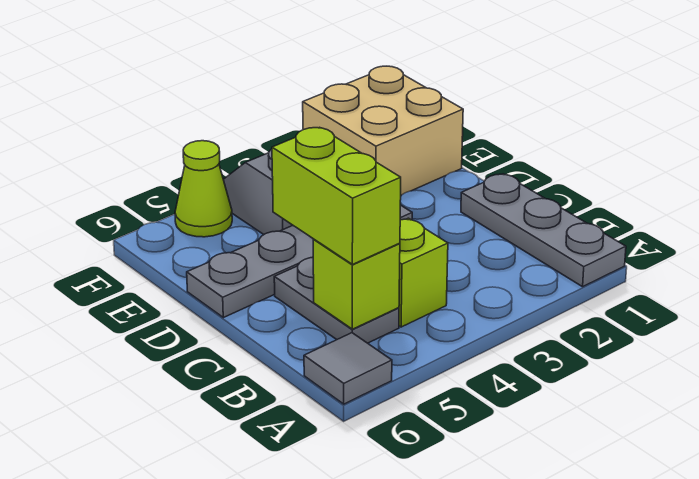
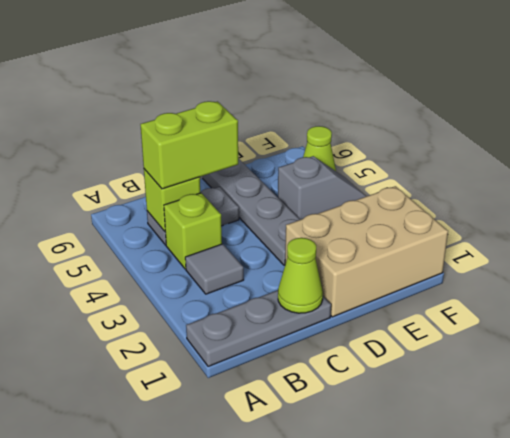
grey tile A6 level 1 -> grey tile B3 level 1
none -> lime cone C1 level 2
tan brick E1:F2 level 1 -> tan brick D1:F2 level 1

